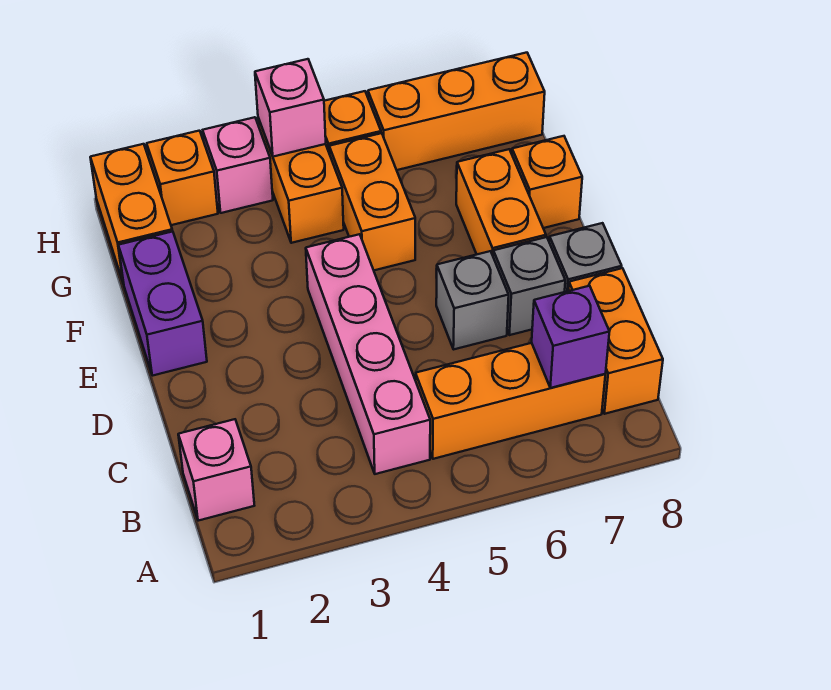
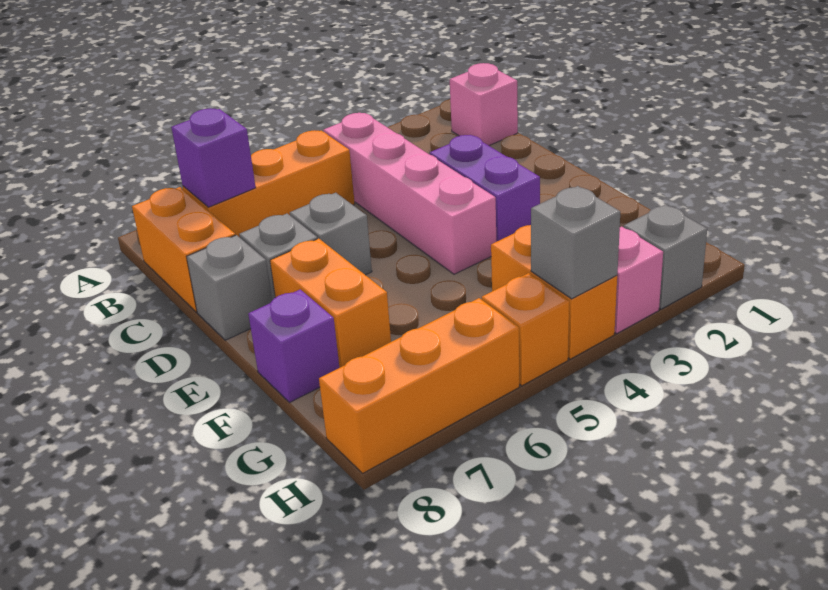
purple brick E1:F1 level 1 -> purple brick D3:E3 level 1
orange brick F5:G5 level 1 -> none
orange brick F8 level 1 -> purple brick F8 level 1
orange brick G1:H1 level 1 -> none
orange brick H2 level 1 -> grey brick H2 level 1
pink brick H4 level 2 -> grey brick H4 level 2

